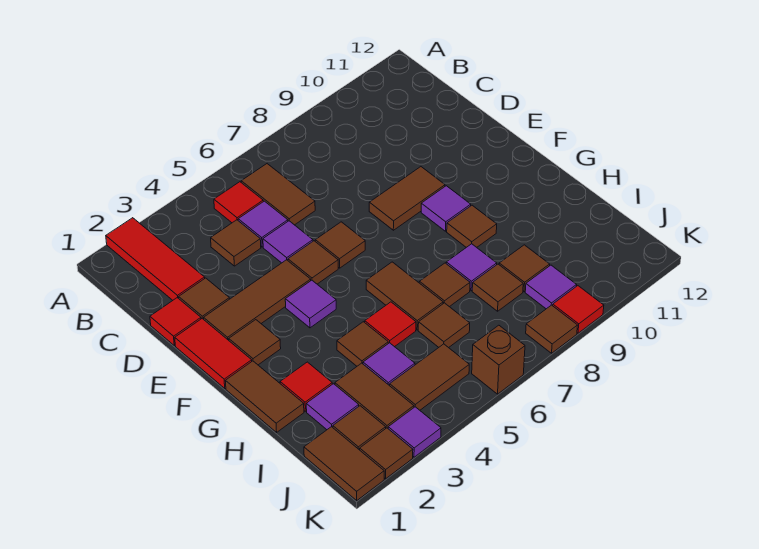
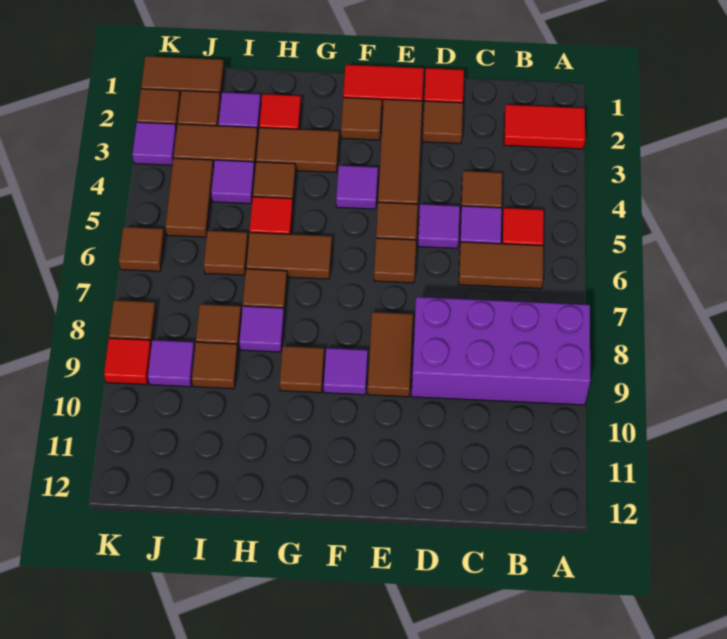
red tile A2:C2 level 1 -> red tile A2:B2 level 1
none -> purple brick A8:D9 level 1
brown tile G1:H1 level 1 -> brown tile G3:H3 level 1
brown brick K6 level 1 -> brown tile K6 level 1

